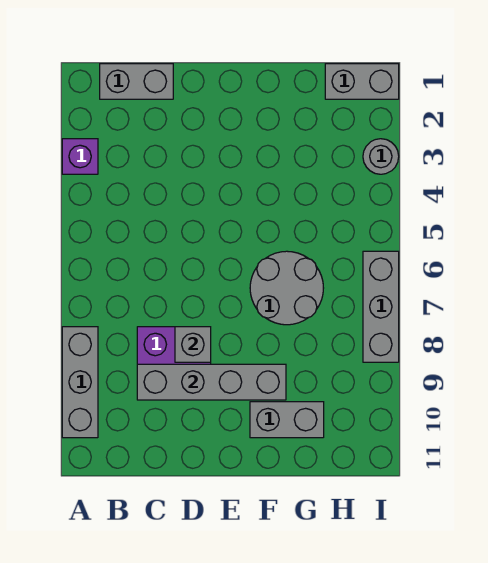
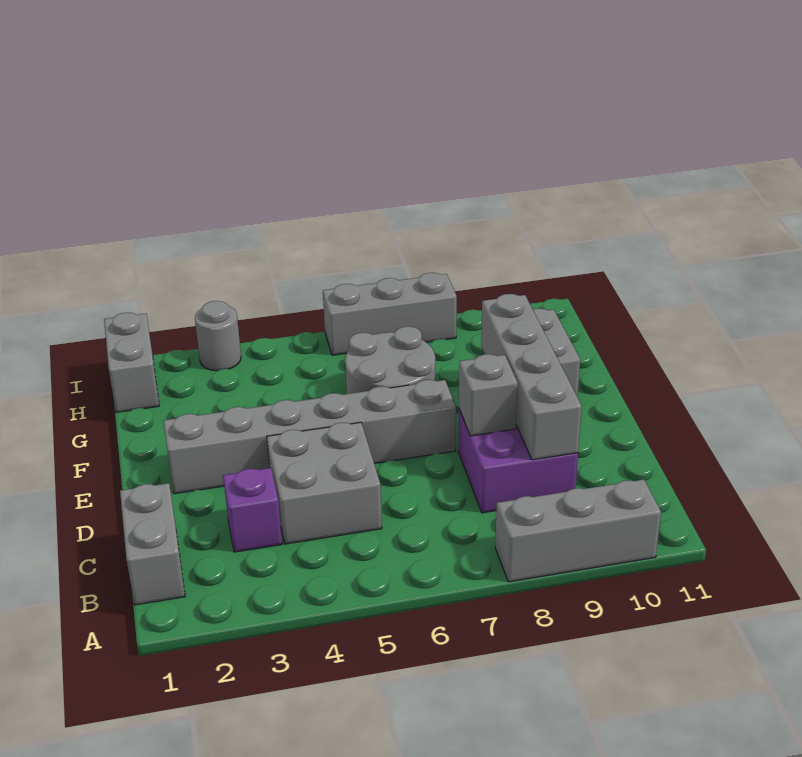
purple brick A3 level 1 -> purple brick C3 level 1
none -> grey brick C4:D5 level 1
none -> grey brick E2:E7 level 1

